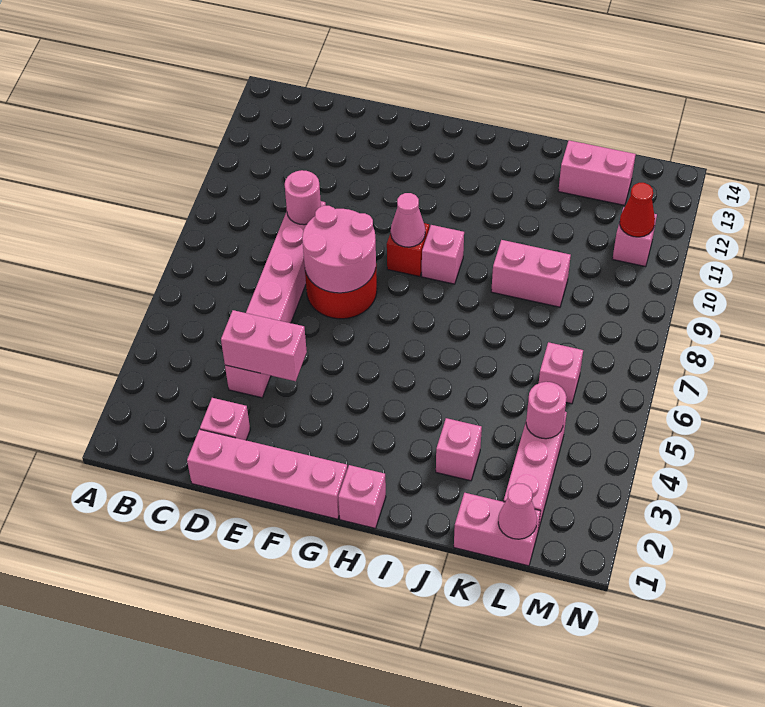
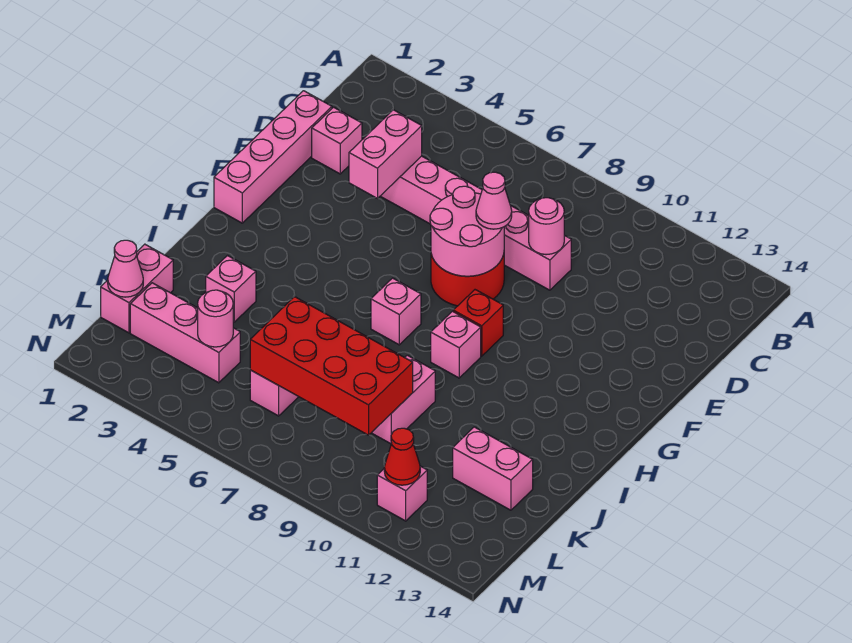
pink cone G9 level 2 -> pink cone E8 level 3
pink brick H1 level 1 -> pink brick H7 level 1
none -> red brick K6:L9 level 2
pink brick K13:L13 level 1 -> pink brick K12:K13 level 1

